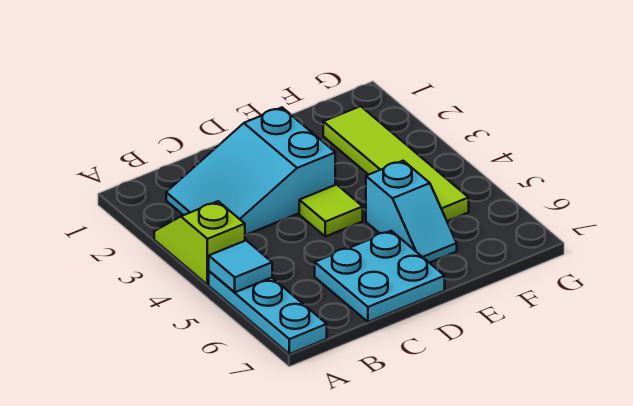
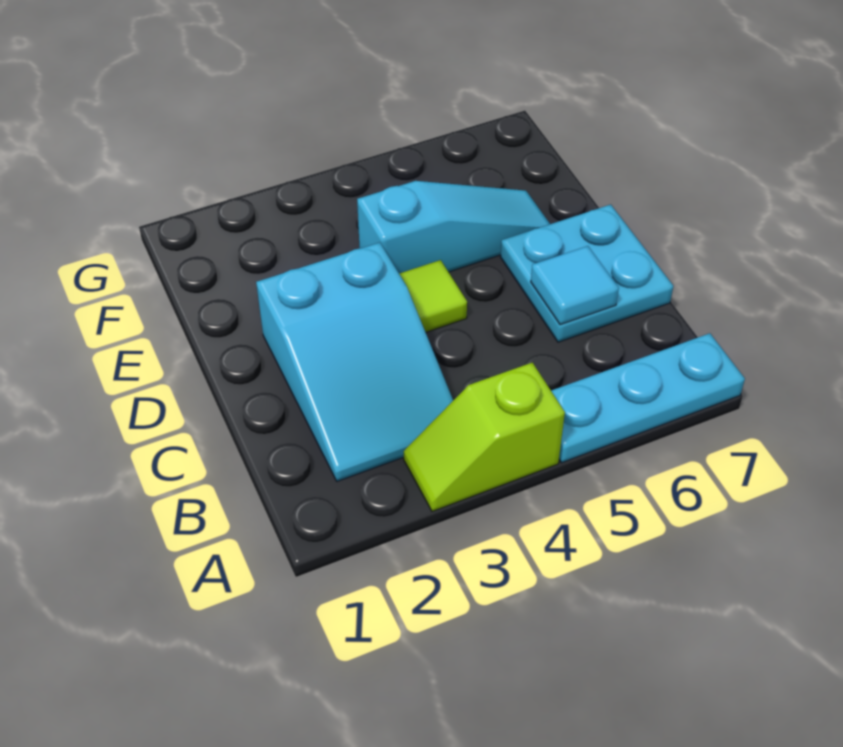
cyan tile A5 level 2 -> cyan tile C6 level 2
cyan slope E5:E6 level 1 top 5 -> cyan slope E4:E6 level 1 top 4
lime tile F2:F5 level 1 -> none

